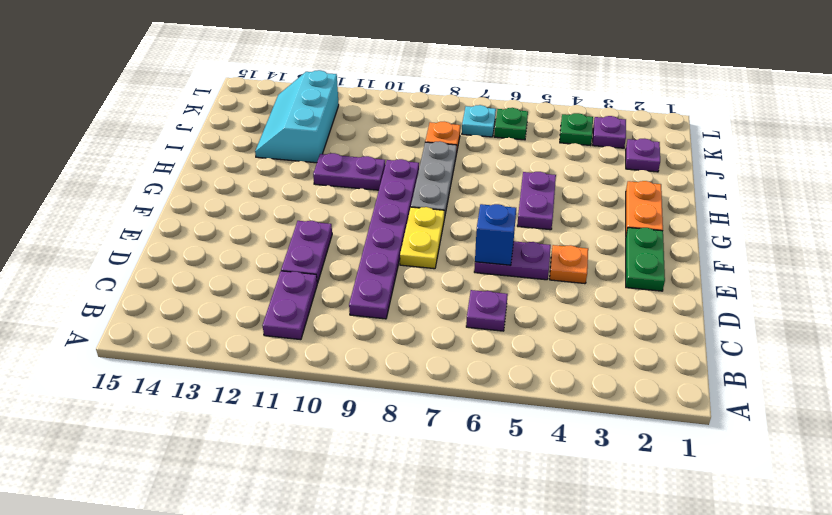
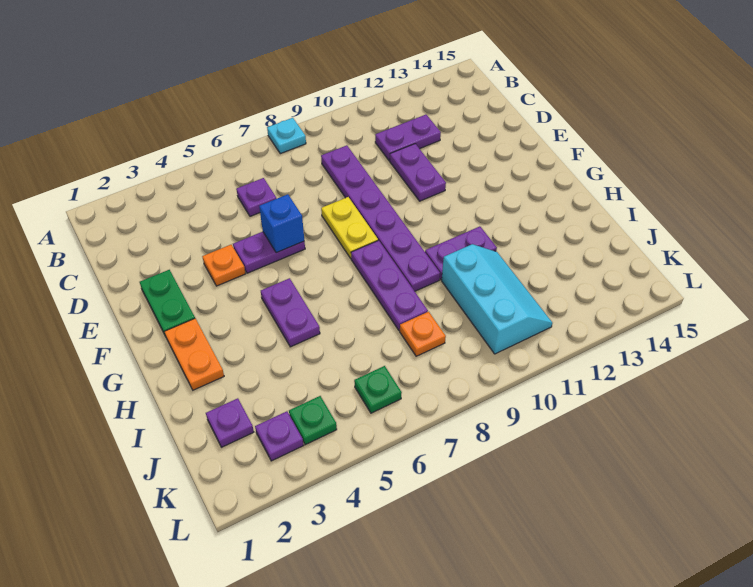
purple plate B11:C11 level 1 -> purple plate C11:C12 level 1
grey plate G8:I8 level 1 -> purple plate G8:I8 level 1
cyan slope I12:K13 level 1 top 12 -> cyan slope I10:K11 level 1 top 10
cyan plate K7 level 1 -> cyan plate A8 level 1

